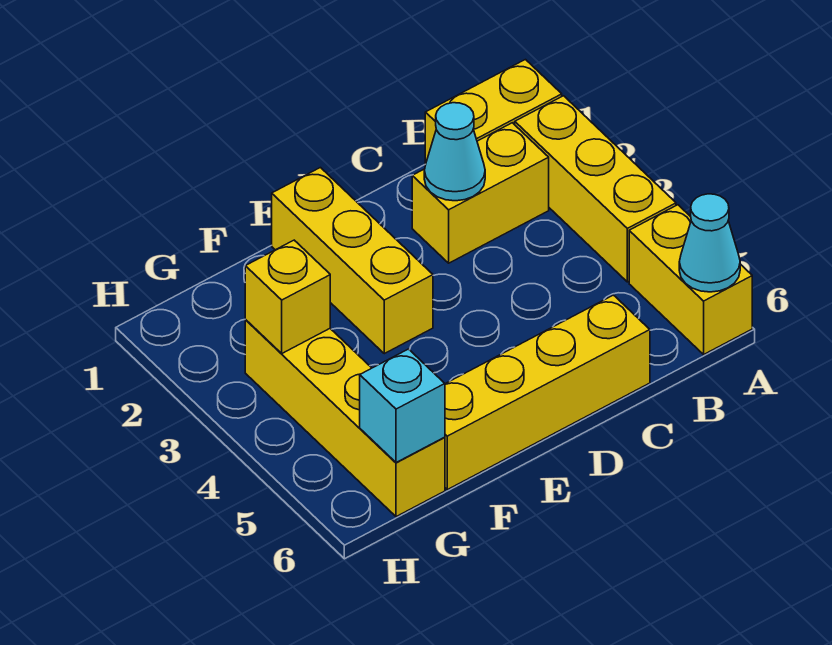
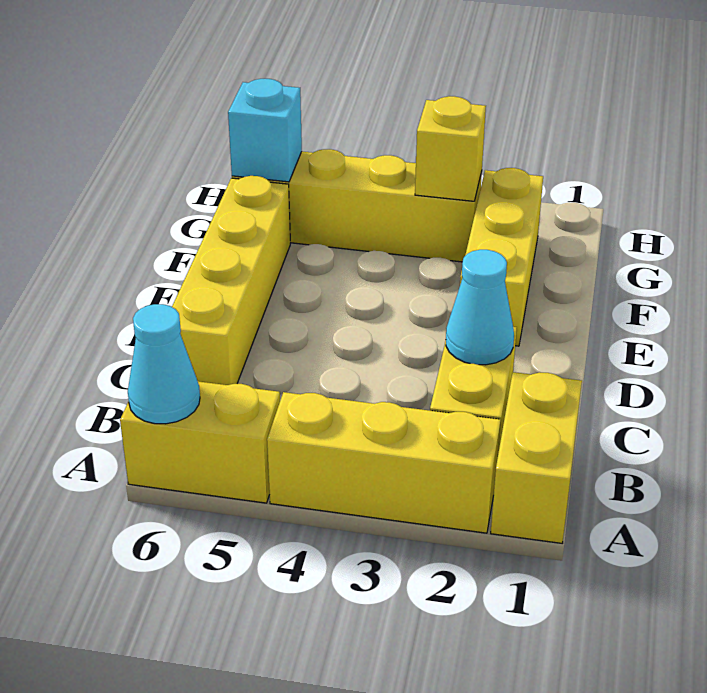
yellow brick E1:E3 level 1 -> yellow brick E2:G2 level 1

